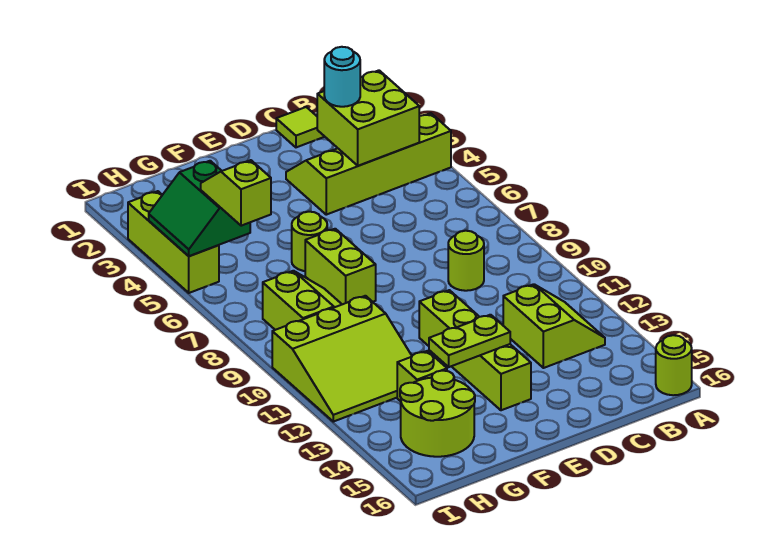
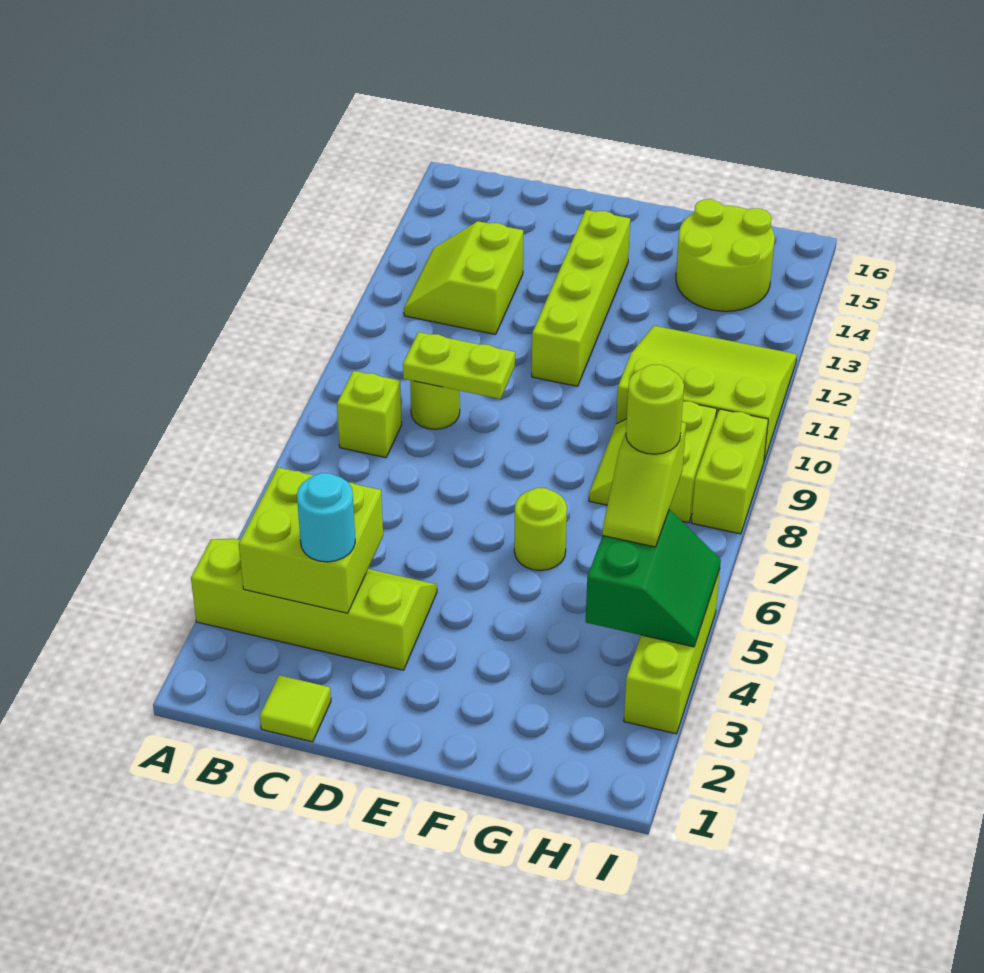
lime slope A3:D4 level 1 top 4 -> lime slope A3:D4 level 1 top 3
lime round brick A16 level 1 -> lime round brick H6 level 4
lime plate E13:F13 level 2 -> lime plate C9:D9 level 2
lime brick F7:F8 level 1 -> lime brick I8:I9 level 1
lime brick G13 level 1 -> lime brick B8 level 1

